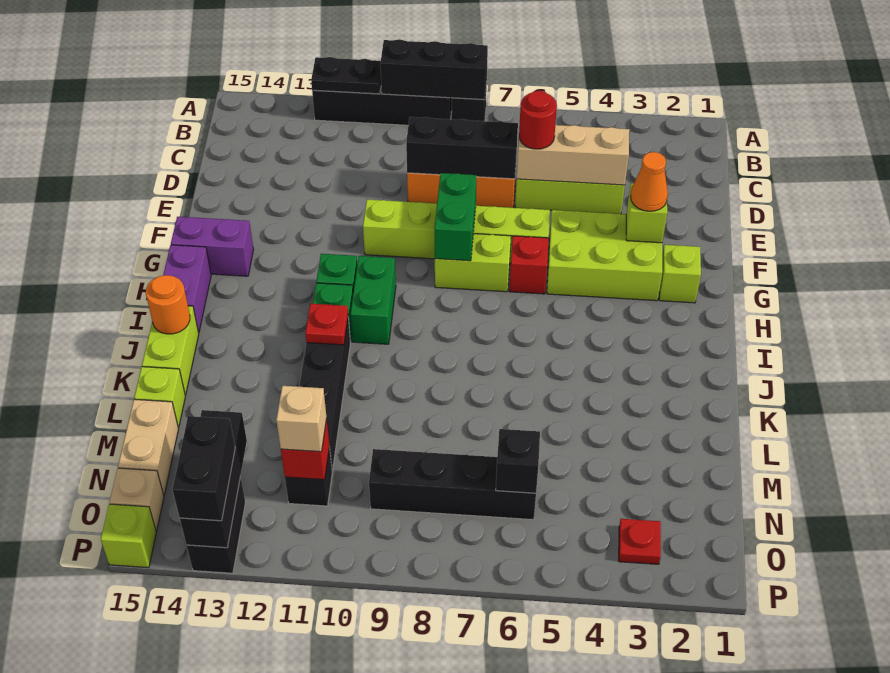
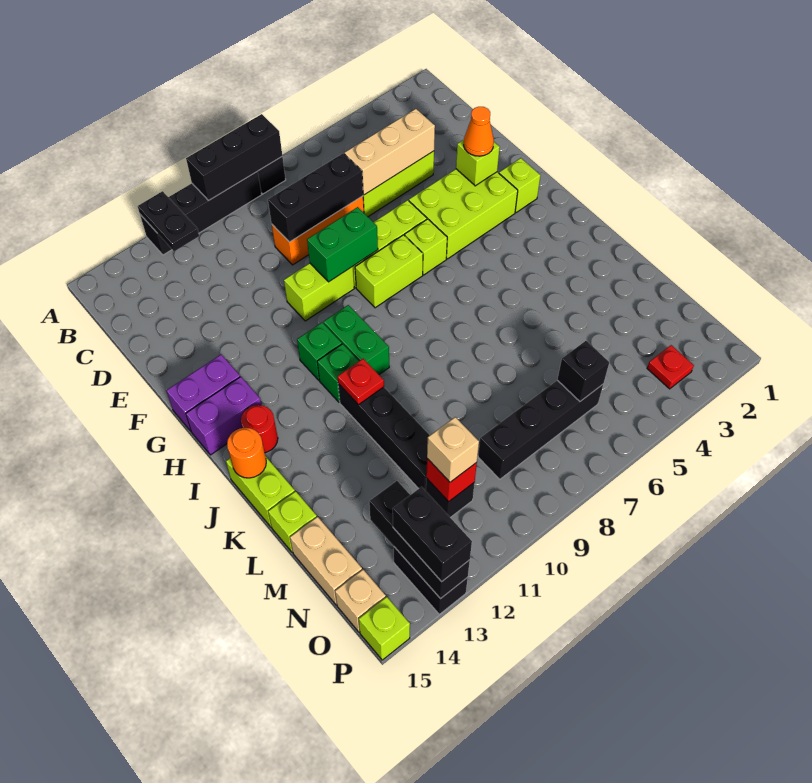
black plate A11:A12 level 2 -> black plate A12:B12 level 2
red round brick D6 level 3 -> red round brick I14 level 1
green brick F8:G8 level 2 -> green brick F8:F9 level 2
red brick G6 level 1 -> lime brick G6 level 1
purple brick H15:I15 level 1 -> purple brick H14:H15 level 1

